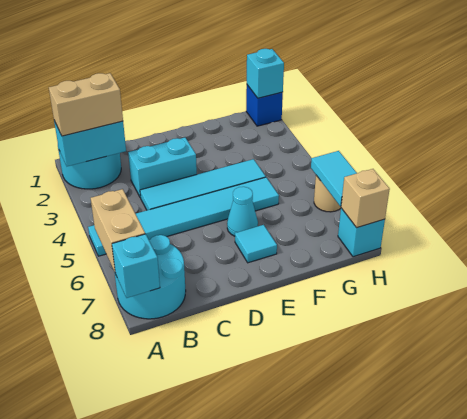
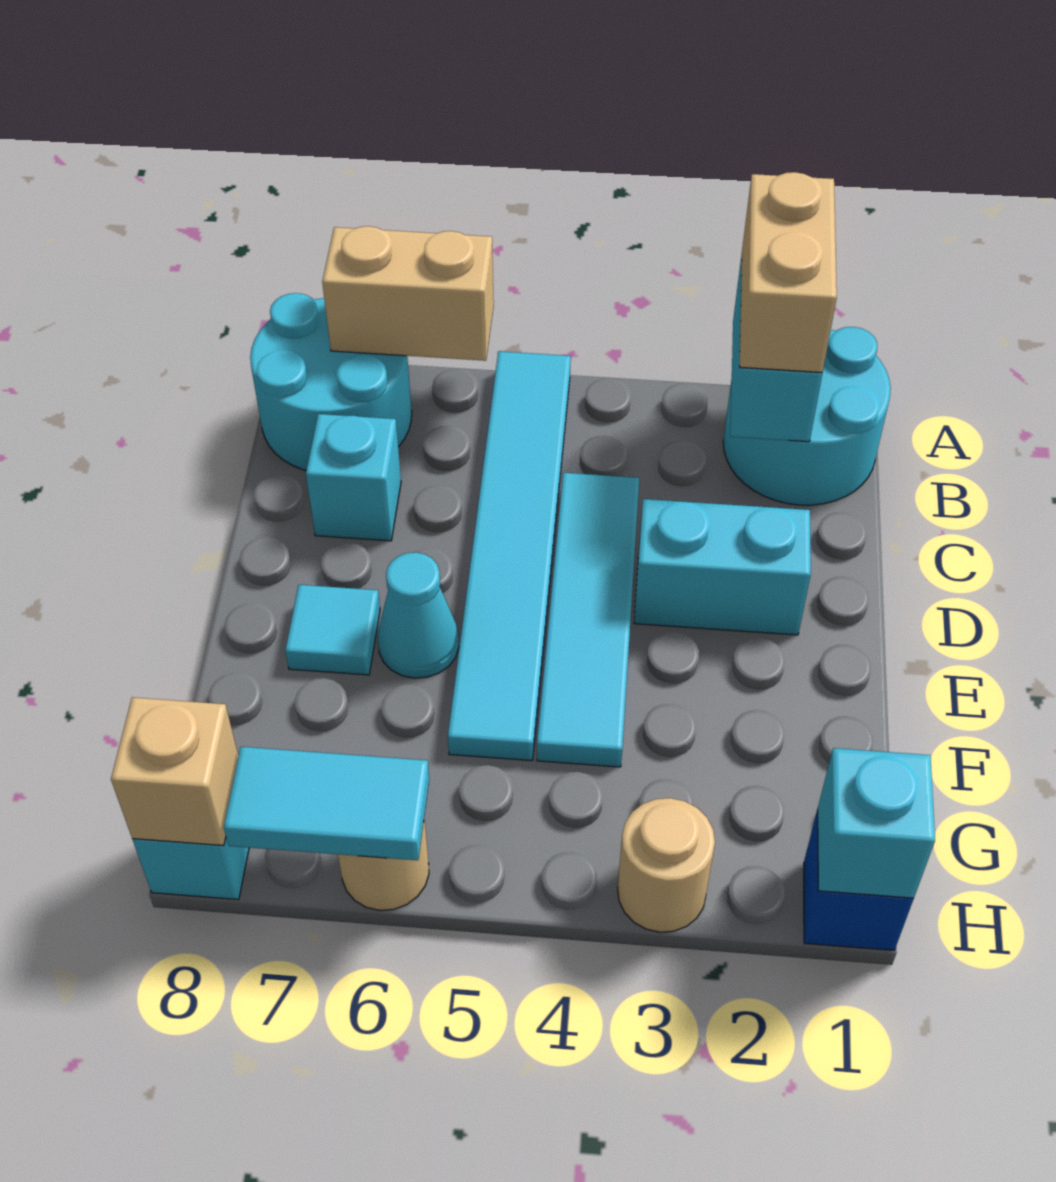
cyan brick A8 level 2 -> cyan brick C7 level 1
cyan brick C3:D3 level 1 -> cyan brick D2:D3 level 1
none -> tan round brick H3 level 1

